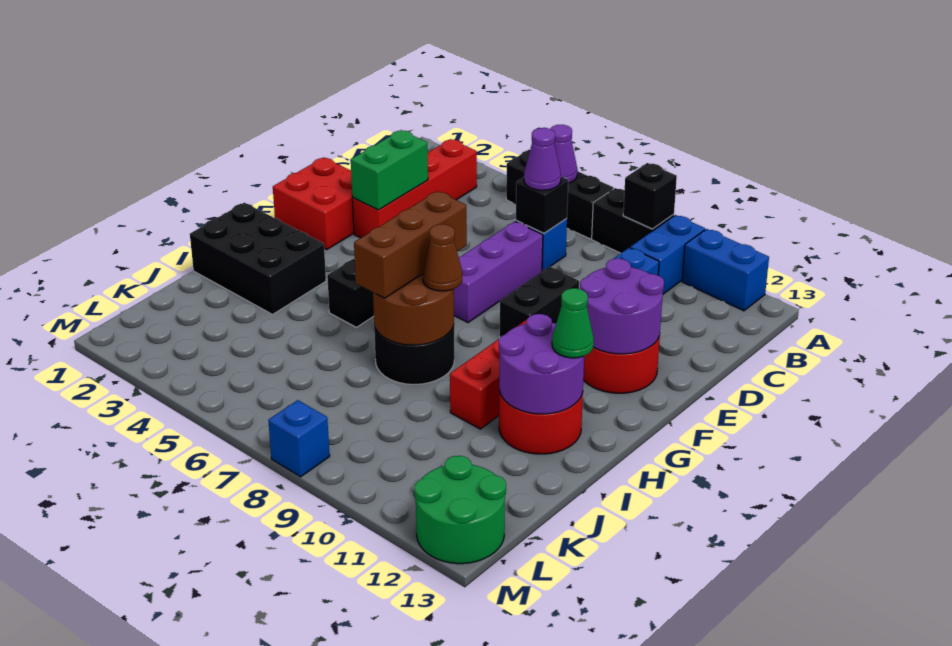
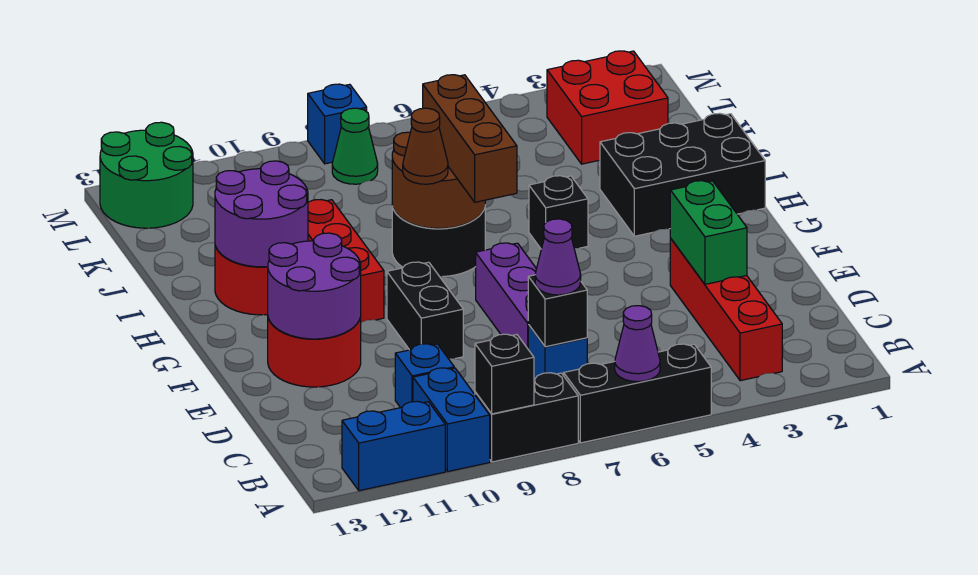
red brick E1:F2 level 1 -> red brick K2:L3 level 1
green cone H12 level 3 -> green cone L8 level 1

